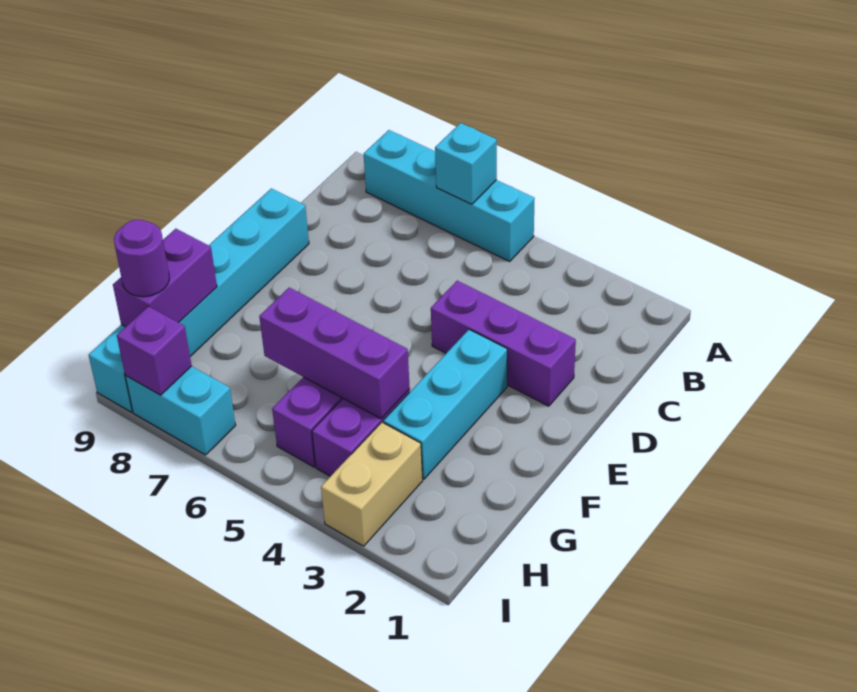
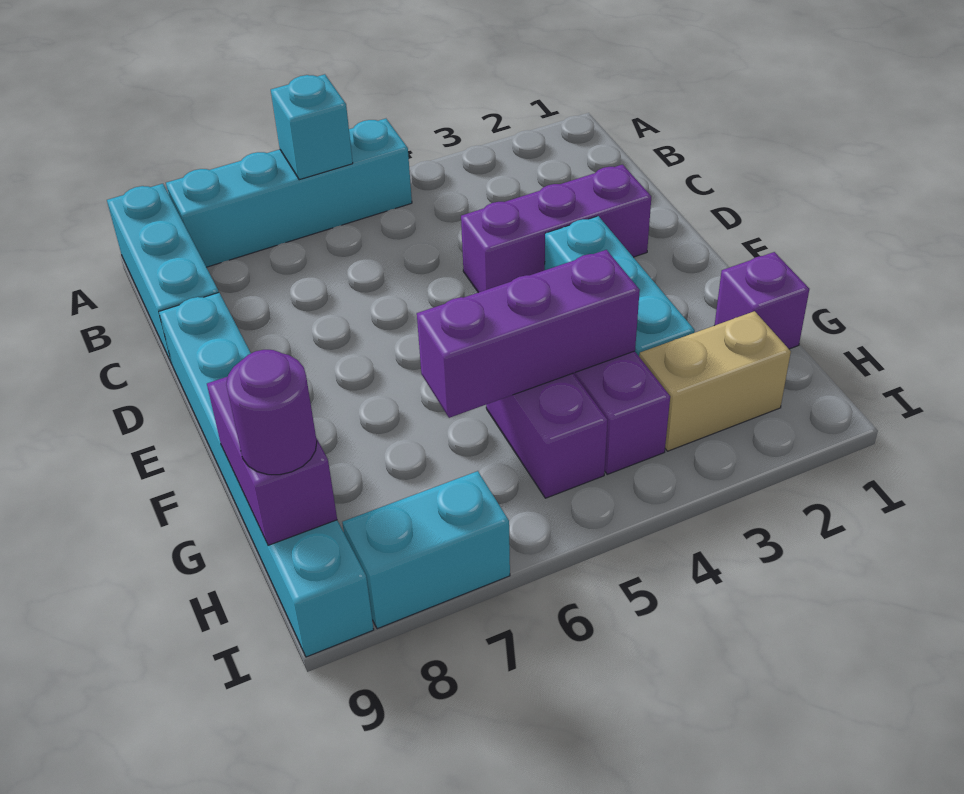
none -> cyan brick A9:C9 level 1
tan brick H3:I3 level 1 -> tan brick H2:H3 level 1
purple brick I8 level 2 -> purple brick G1 level 1

